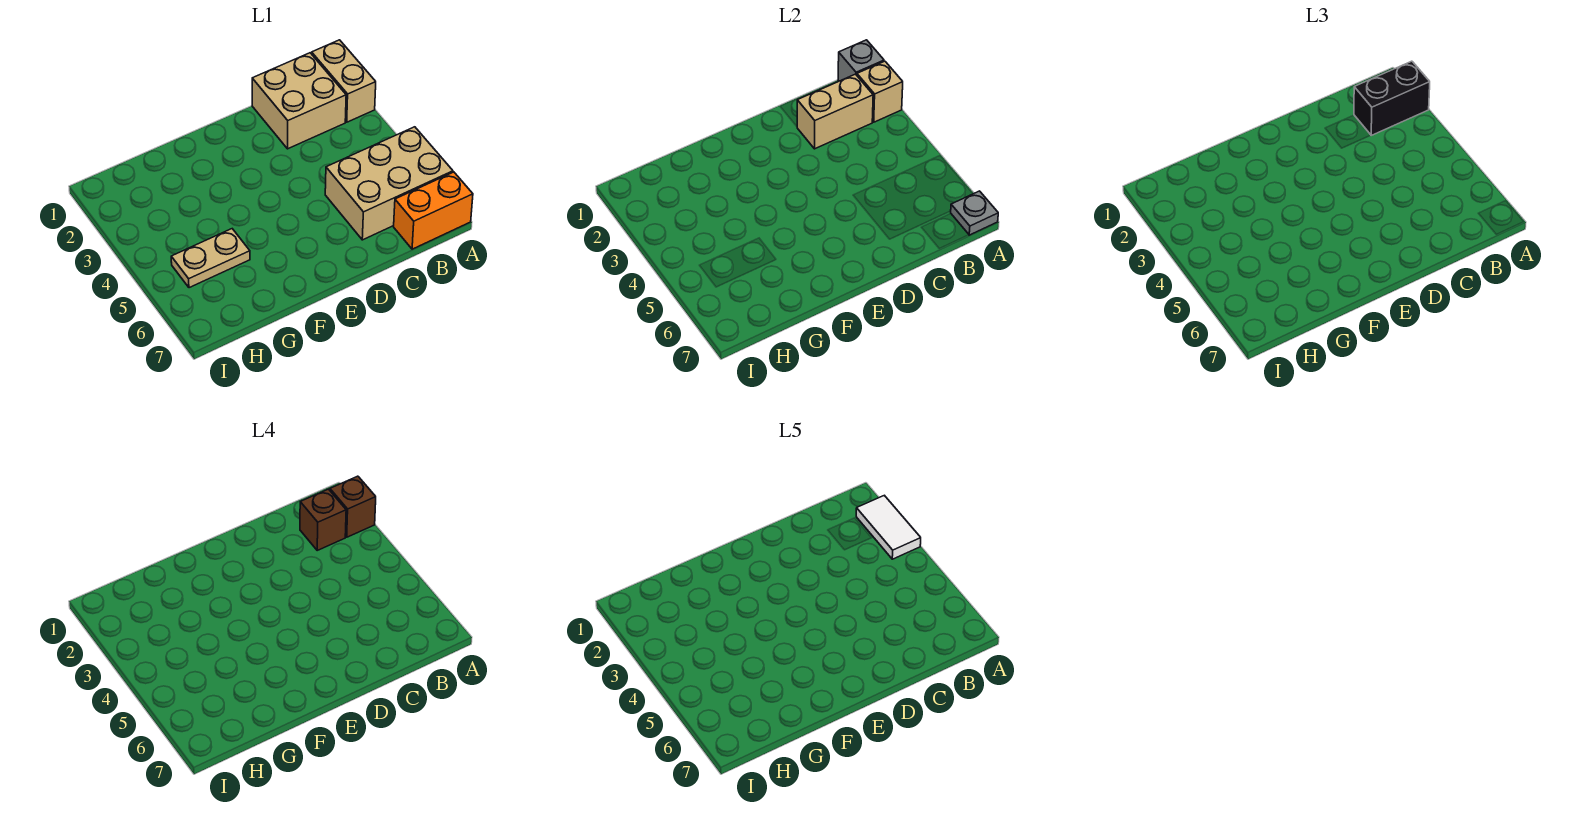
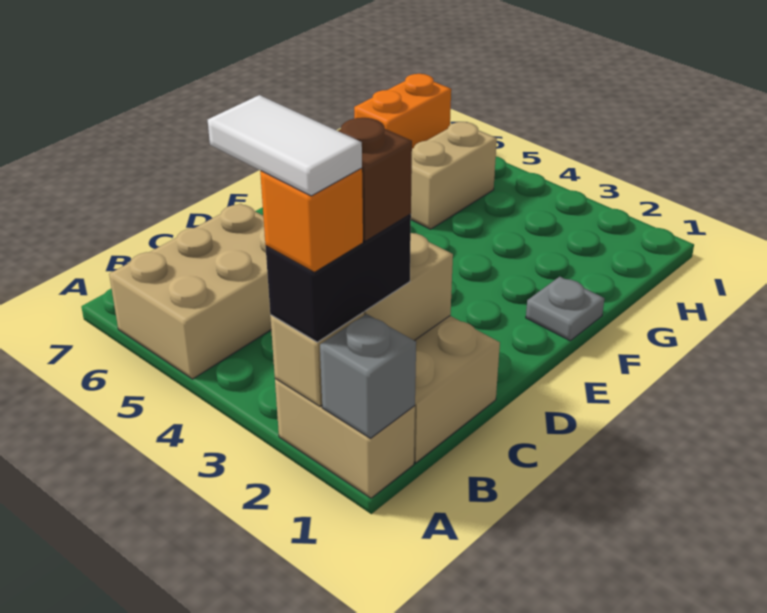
brown brick A2 level 4 -> orange brick A2 level 4
orange brick A7:B7 level 1 -> orange brick H7:I7 level 1
grey plate A7 level 2 -> grey plate F1 level 1
tan plate G5:H5 level 1 -> tan brick G5:H5 level 1

